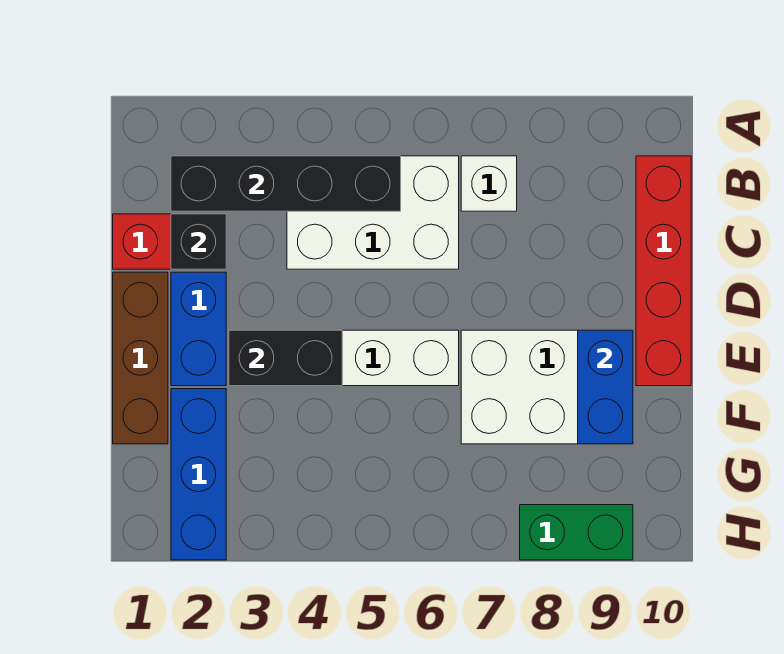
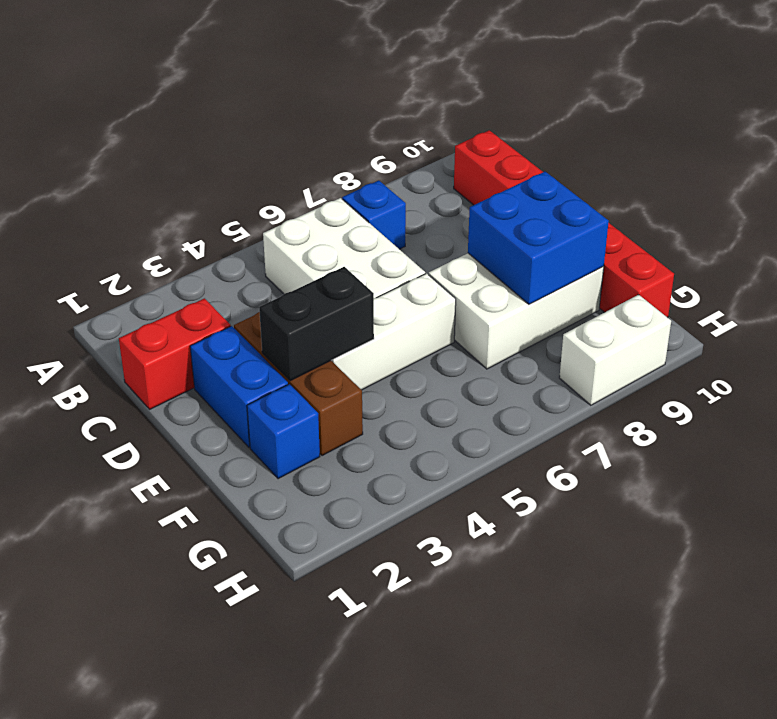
black brick B2:B5 level 2 -> none
white brick B4:C6 level 1 -> white brick B5:D6 level 1
white brick B7 level 1 -> blue brick B7 level 1
red brick B10:E10 level 1 -> red brick B10:G10 level 1
black brick C2 level 2 -> none
brown brick D1:F1 level 1 -> brown brick D3:F3 level 1
blue brick E9:F9 level 2 -> blue brick E8:F9 level 2
blue brick F2:H2 level 1 -> blue brick F2 level 1
green brick H8:H9 level 1 -> white brick H8:H9 level 1

